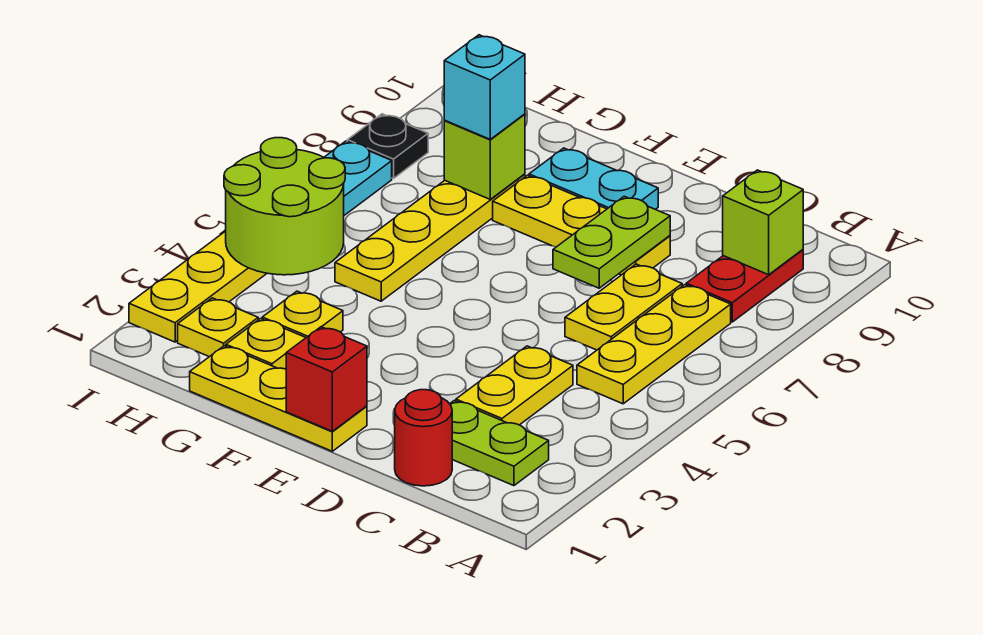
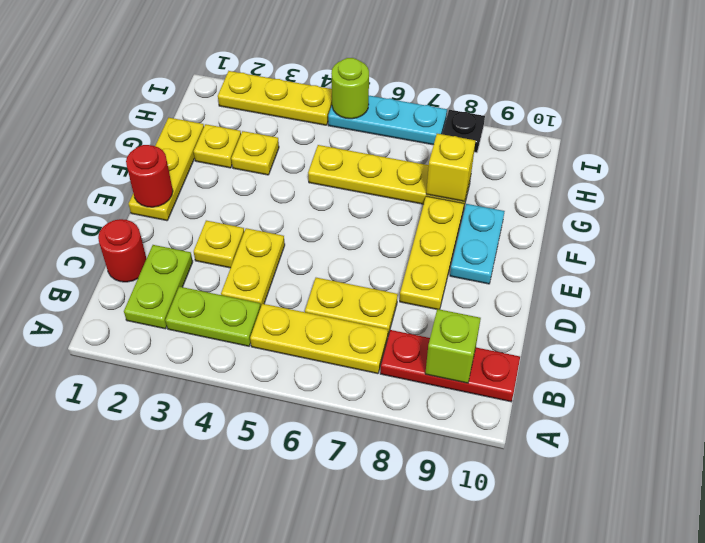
red plate B8:B9 level 1 -> red plate B8:B10 level 1
yellow plate C3:C4 level 1 -> yellow plate C4:D4 level 1
lime plate D7:D8 level 2 -> lime plate B3:B4 level 1
red brick E1 level 2 -> red round brick E1 level 2
lime brick G8 level 2 -> yellow brick G8 level 2
cyan brick G8 level 3 -> none
yellow plate H2 level 1 -> yellow plate D3 level 1
lime round brick H4:I5 level 2 -> lime round brick I5 level 2

